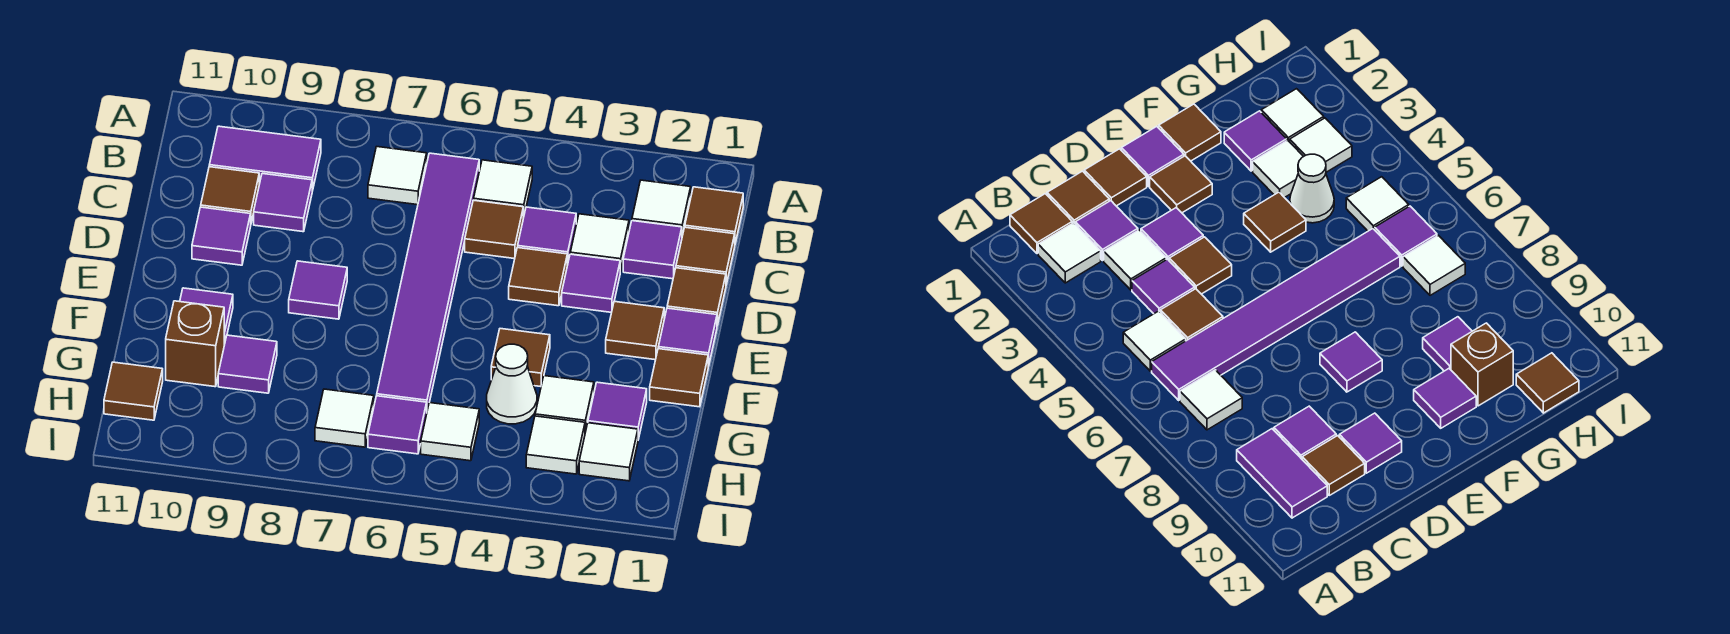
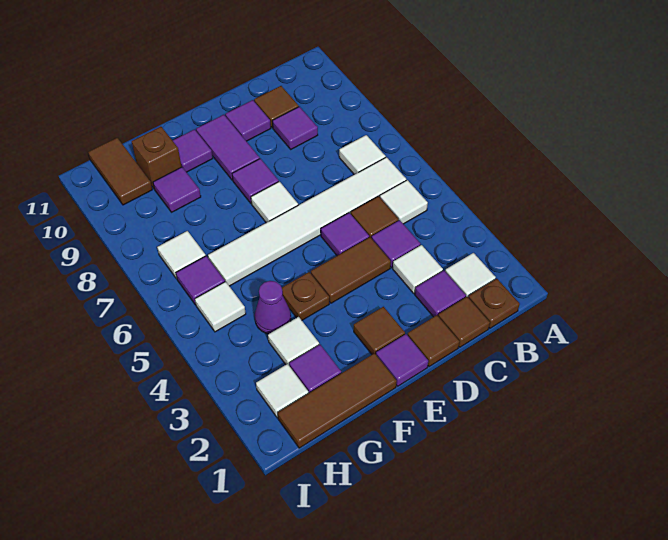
brown tile B1 level 1 -> brown plate B1 level 1
purple tile B6:G6 level 1 -> white tile B6:G6 level 1
purple tile B9:B10 level 1 -> purple tile E9:E10 level 1
purple tile D3 level 1 -> purple tile D5 level 1
brown tile D4 level 1 -> brown tile D4:E4 level 1
brown tile F1 level 1 -> brown tile F1:H1 level 1
brown tile F4 level 1 -> brown plate F4 level 1
white cone G4 level 1 -> purple cone G4 level 1
white tile H3 level 1 -> white tile E7 level 1
brown tile H11 level 1 -> brown tile H10:H11 level 1

